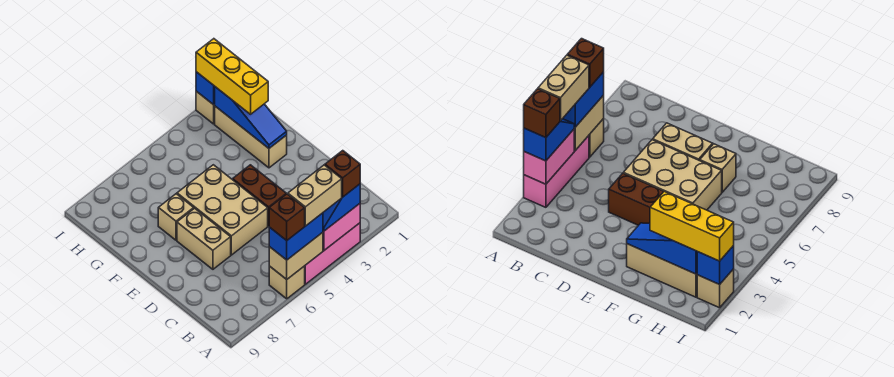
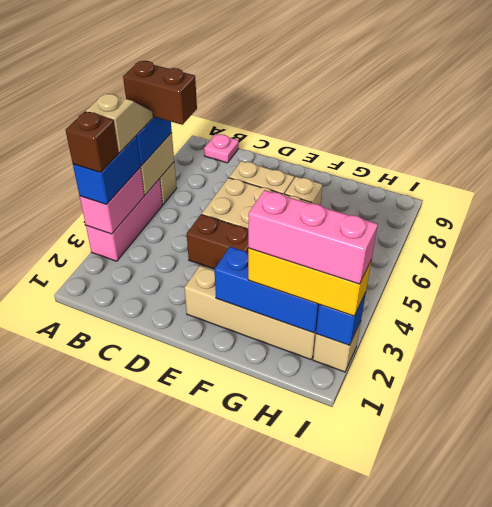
blue slope A3:A4 level 3 top 3 -> blue brick A3:A4 level 3
tan brick A4:A5 level 4 -> tan slope A4:A5 level 4 top 4
brown brick A6 level 4 -> brown brick A6:B6 level 4
none -> pink plate B9 level 1
tan brick F2:H2 level 1 -> tan brick E2:H2 level 1
blue slope F2:H2 level 2 top H -> blue brick F2:H2 level 2
none -> pink brick G2:I2 level 4

